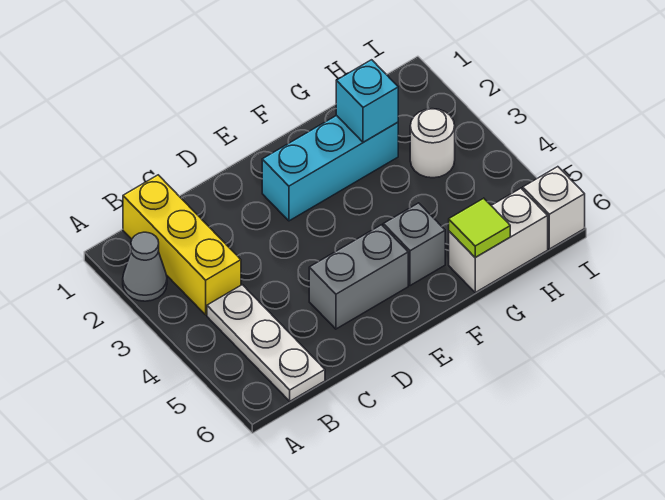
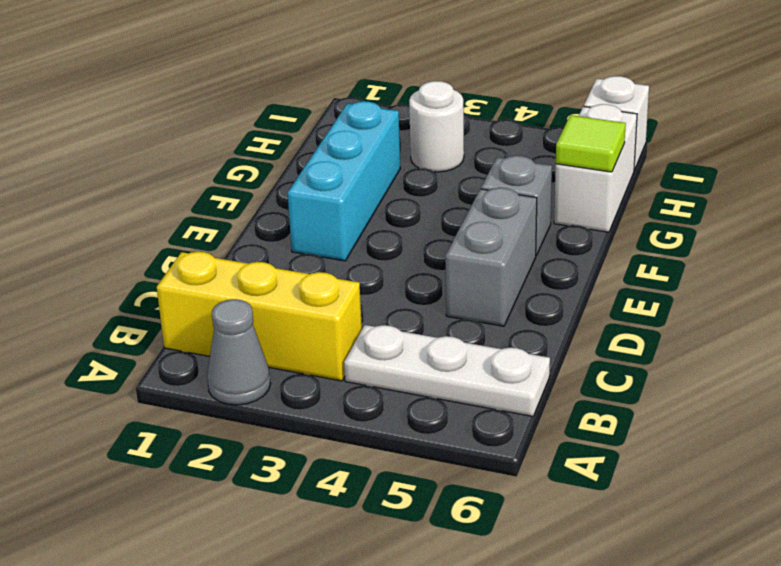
cyan brick G2 level 2 -> none

